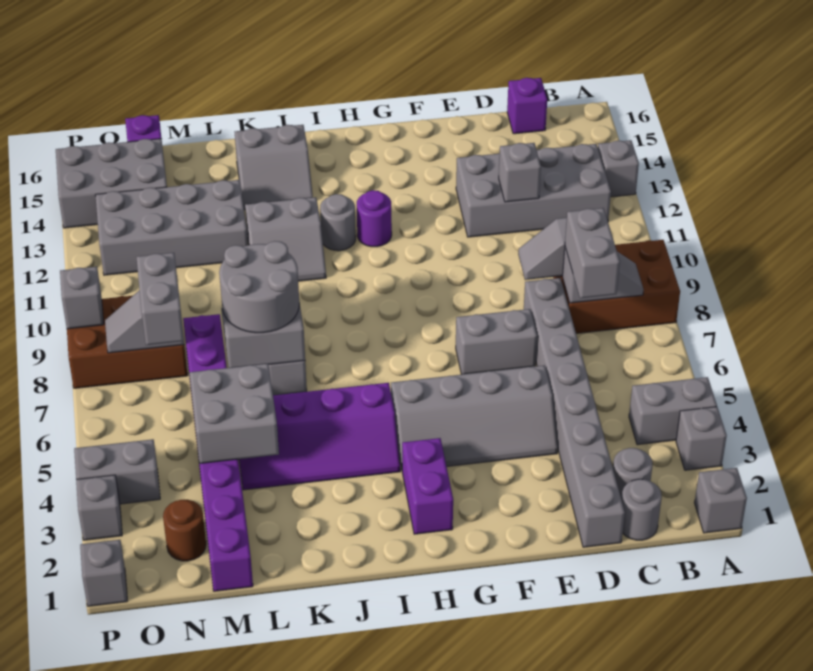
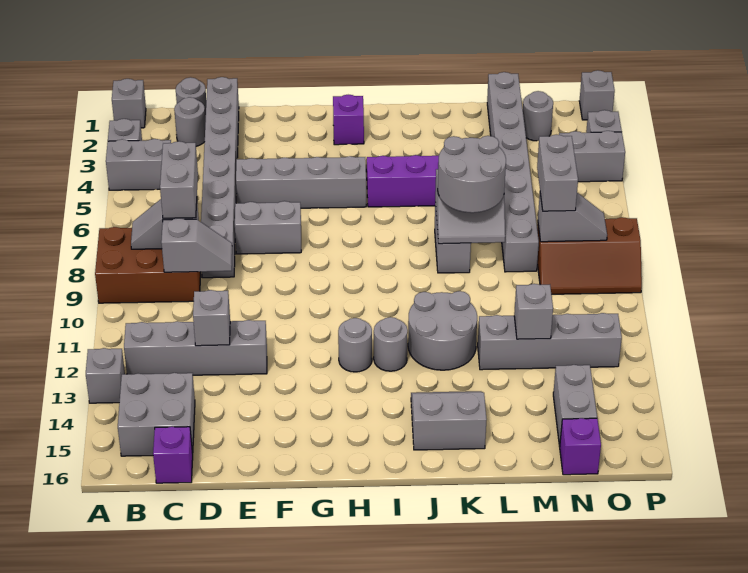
grey brick B12:E13 level 1 -> grey brick B12:E12 level 1
purple brick H2:H3 level 1 -> purple brick H2 level 1
purple round brick H12 level 1 -> grey round brick H12 level 1
grey slope J11:K12 level 1 top 12 -> grey round brick J11:K12 level 1
grey brick L4:M5 level 2 -> grey brick B14:C15 level 1
grey brick L12:O13 level 1 -> grey brick L12:O12 level 1
purple brick M1:M8 level 1 -> grey brick M1:M8 level 1
brown round brick N2 level 1 -> grey round brick N2 level 1
brown brick N8:P9 level 1 -> brown slope N8:P9 level 1 top 8
grey brick N14:P15 level 1 -> grey brick N14:N15 level 1
grey brick P9 level 2 -> grey brick M12 level 2

